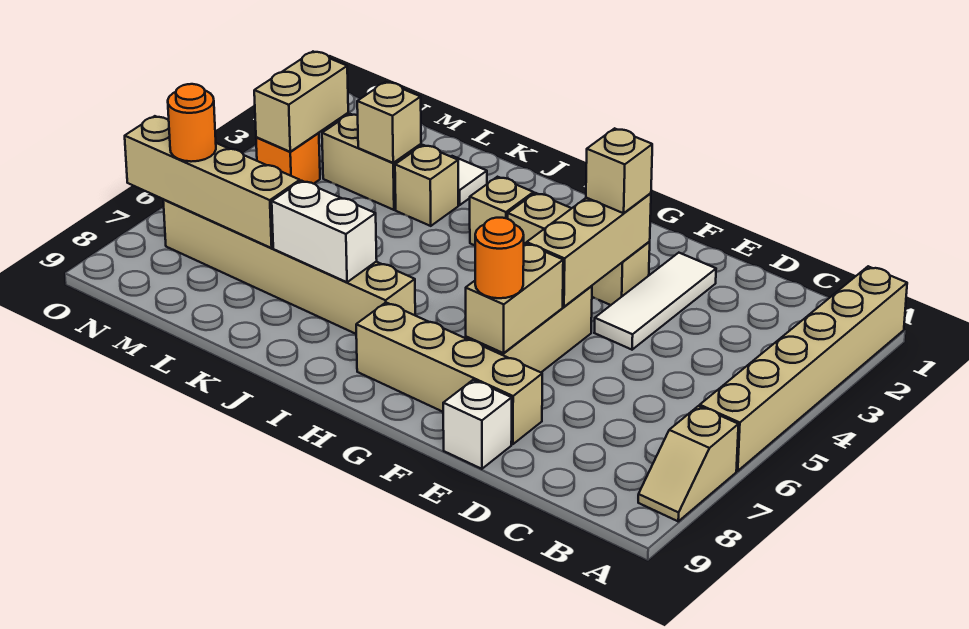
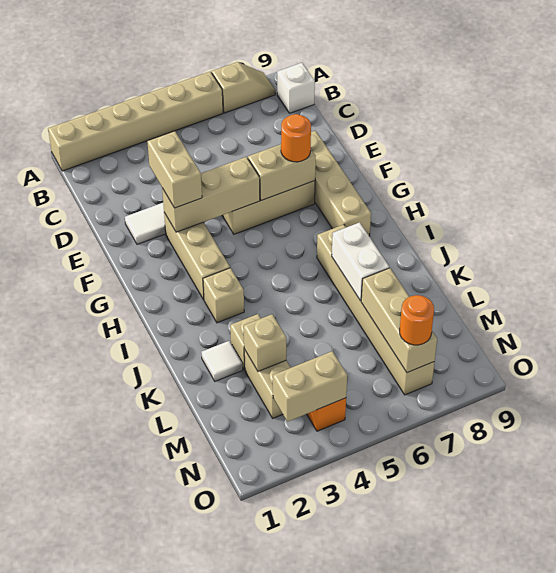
white brick E9 level 1 -> white brick B9 level 1
tan brick F3 level 3 -> tan brick E3:F3 level 3
tan brick L7:O7 level 2 -> tan brick L7:N7 level 2

